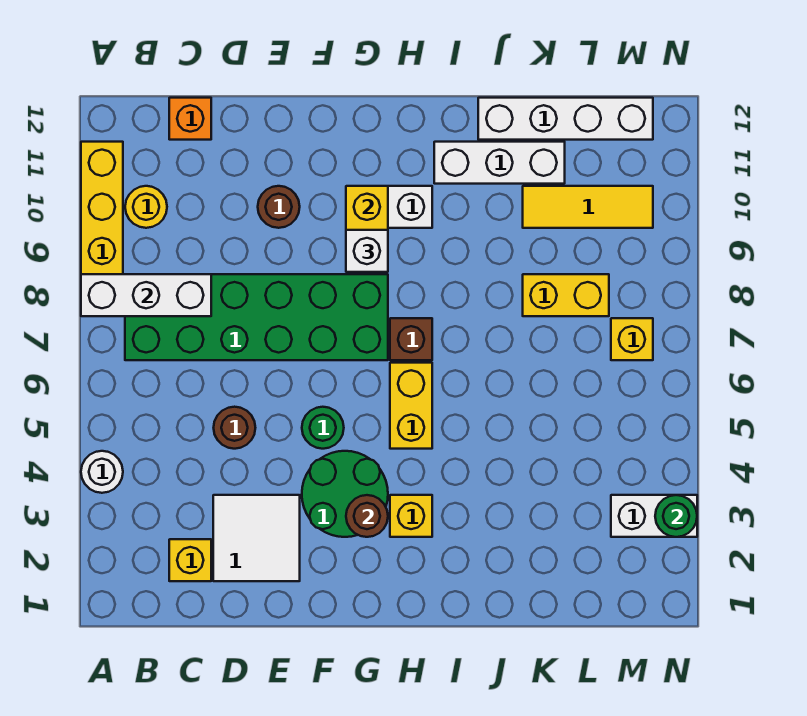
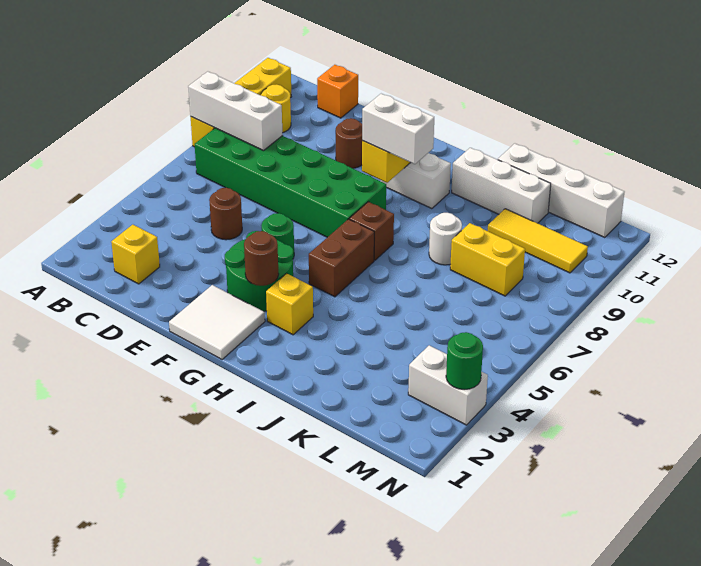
white round brick A4 level 1 -> white round brick J8 level 1
white tile D2:E3 level 1 -> white tile F1:G2 level 1
white brick G9 level 3 -> white brick G9:H9 level 3
yellow brick H5:H6 level 1 -> brown brick H5:H6 level 1
yellow brick M7 level 1 -> none

